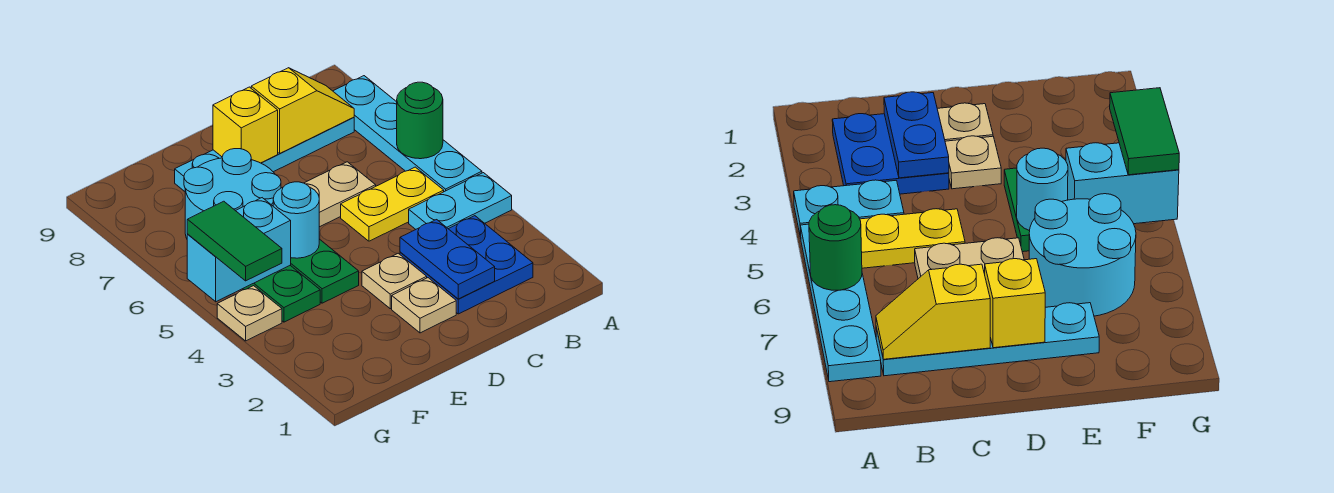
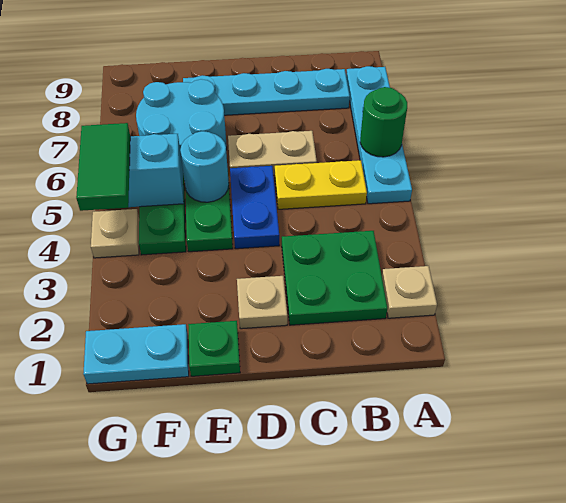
cyan plate A4:B4 level 1 -> cyan plate F1:G1 level 1
blue plate B2:C3 level 1 -> green plate B2:C3 level 1
yellow slope B8:C8 level 2 top C -> none
blue plate C2:C3 level 2 -> blue plate D4:D5 level 1
tan plate D3 level 1 -> tan plate A2 level 1
yellow brick D8 level 2 -> none
none -> green plate E1 level 1

